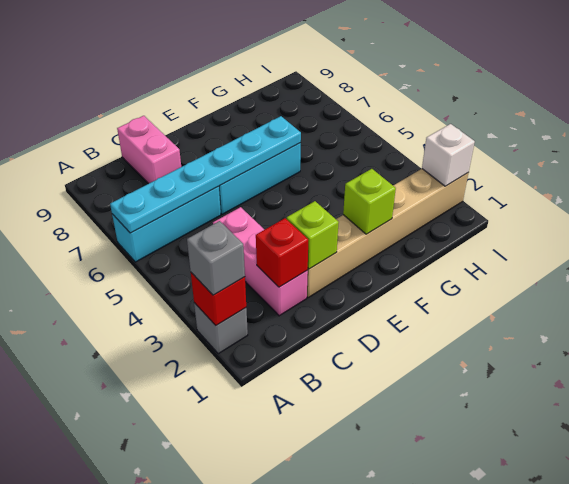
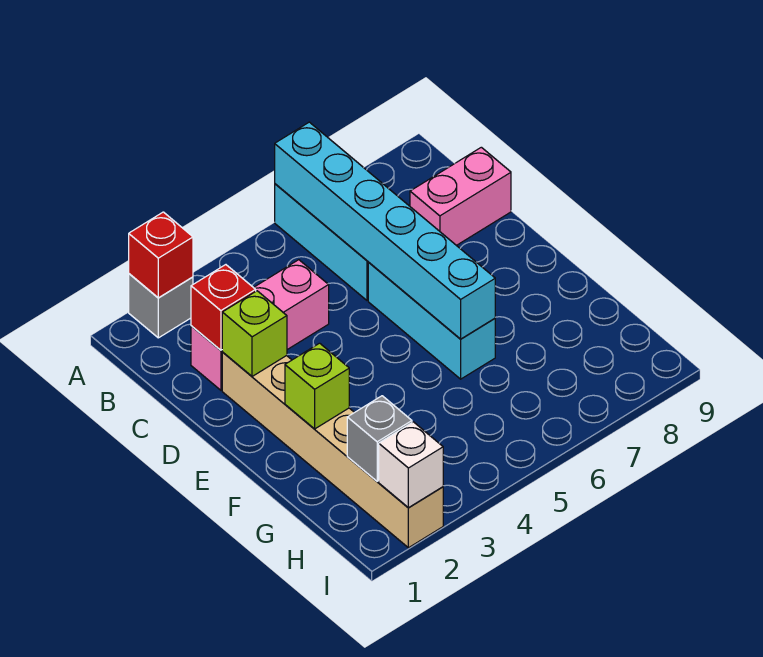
grey brick A2 level 3 -> grey brick H2 level 2
cyan plate A6:F6 level 2 -> cyan brick A6:F6 level 2

